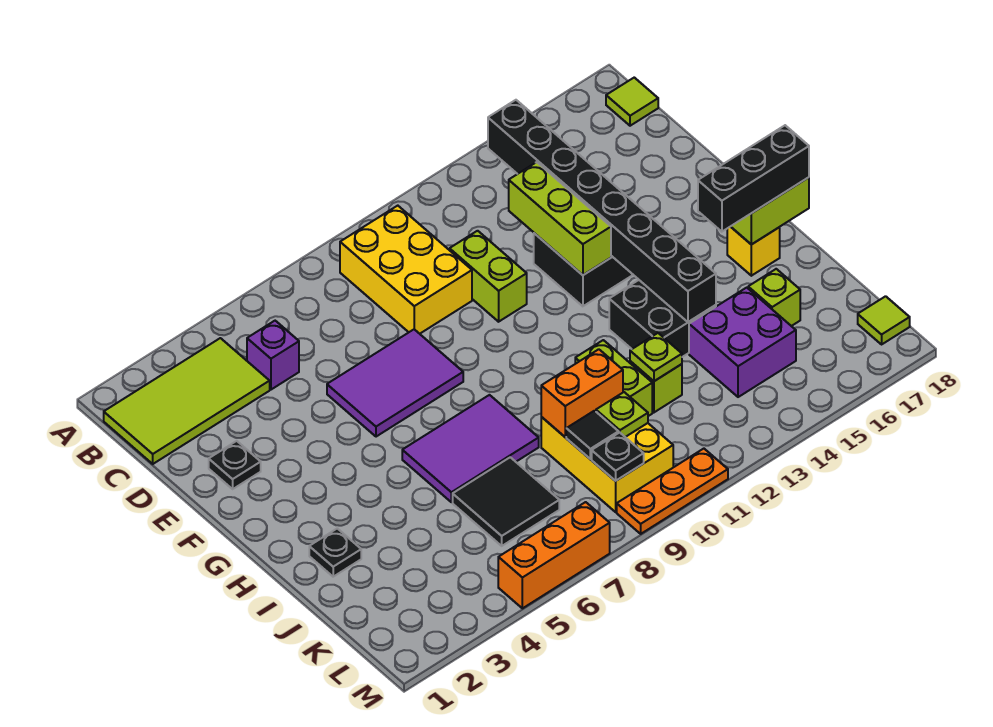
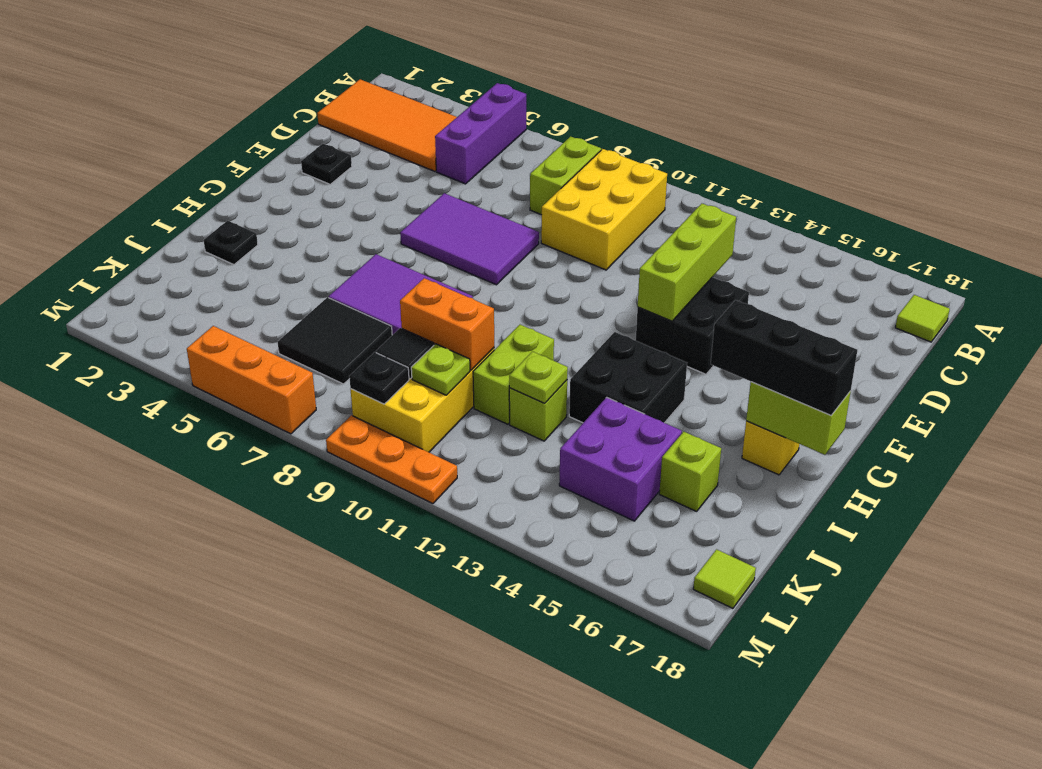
lime tile B1:C4 level 1 -> orange tile B1:C4 level 1
black brick B14:I14 level 2 -> none
purple brick C5 level 1 -> purple brick A5:C5 level 1
lime brick D11:E11 level 1 -> lime brick B8:C8 level 1

